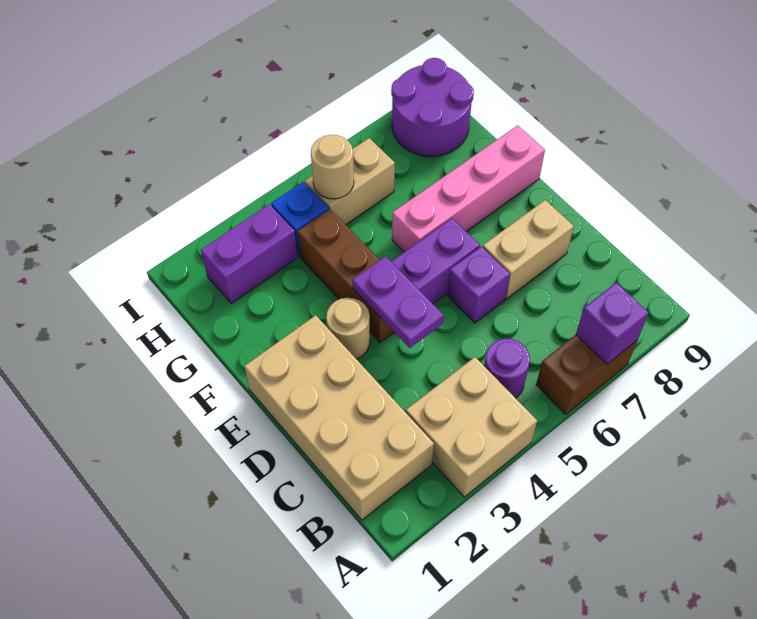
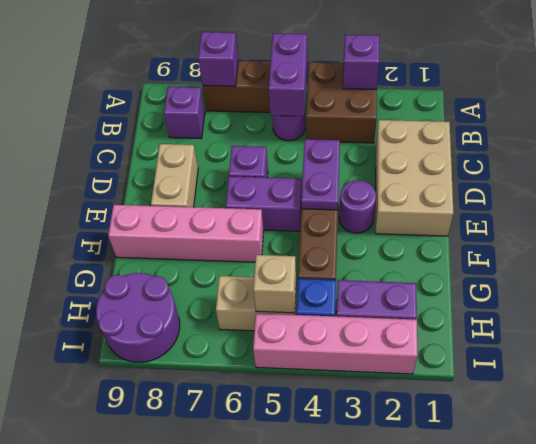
tan brick A3:B4 level 1 -> brown brick A3:B4 level 1
none -> purple brick A3 level 2
none -> purple brick A5:B5 level 2
tan brick B1:E2 level 1 -> tan brick C1:E2 level 1
none -> purple brick B8 level 1
tan brick D7:D8 level 1 -> tan brick D8:E8 level 1
tan round brick E3 level 1 -> purple round brick E3 level 1
tan round brick H5 level 2 -> tan brick H5 level 2
none -> pink brick I2:I5 level 1

